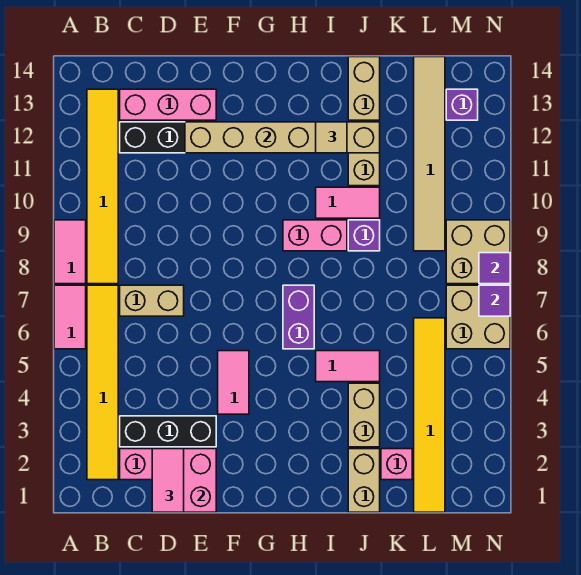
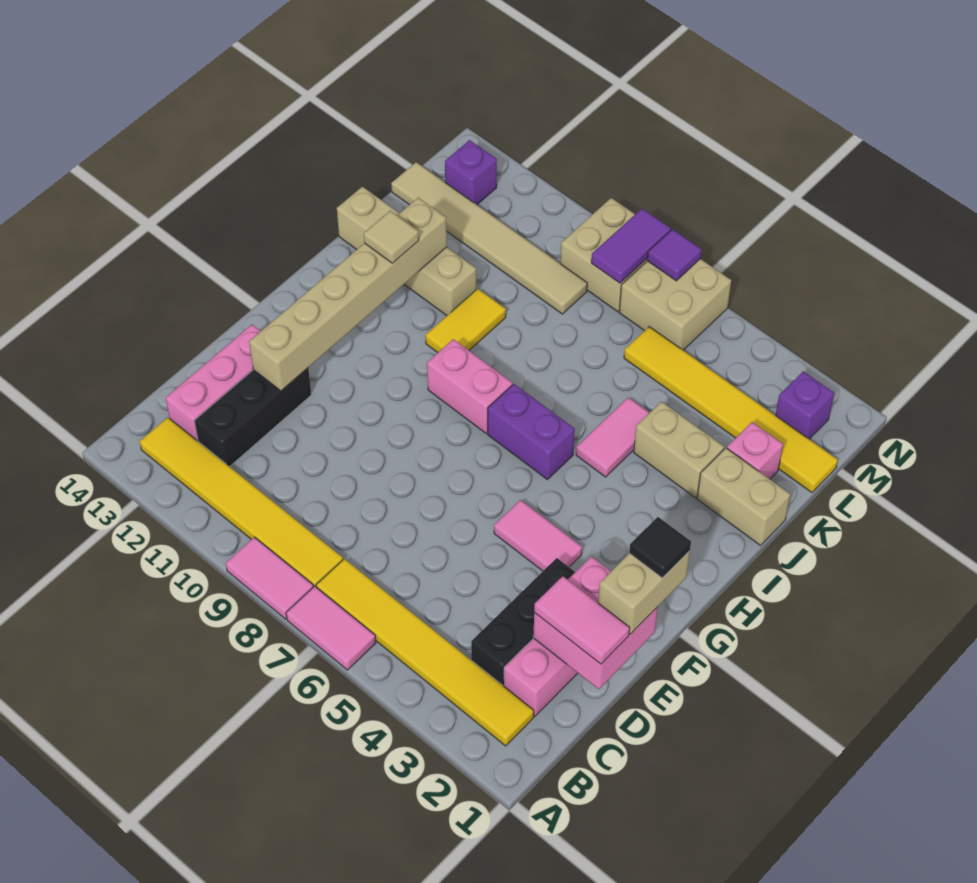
tan brick C7:D7 level 1 -> tan brick E1:F1 level 3
none -> black tile F1 level 4
pink brick H9:I9 level 1 -> pink brick H8:H9 level 1
pink tile I10:J10 level 1 -> yellow tile I10:J10 level 1
purple brick J9 level 1 -> purple brick M2 level 1
purple tile N8 level 2 -> purple tile M8:N8 level 2

